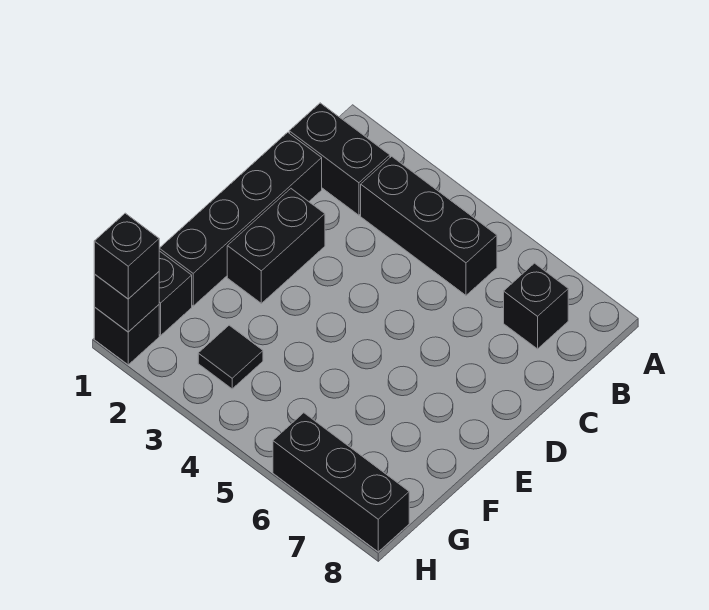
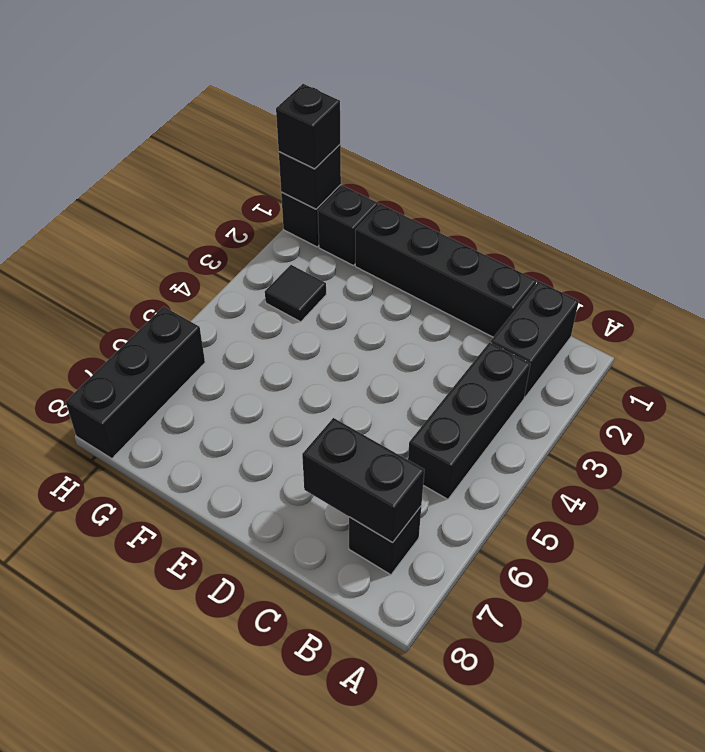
black brick D2:E2 level 1 -> black brick B7:C7 level 2

